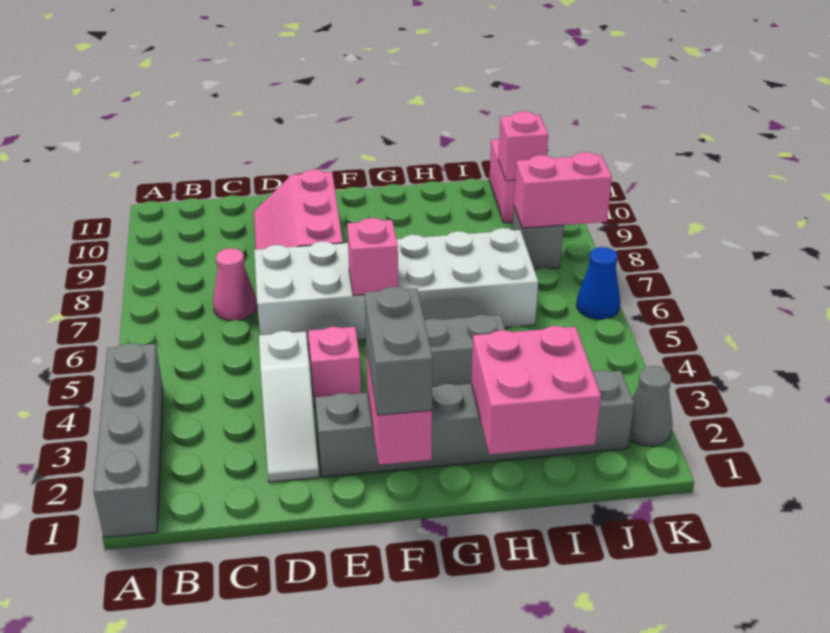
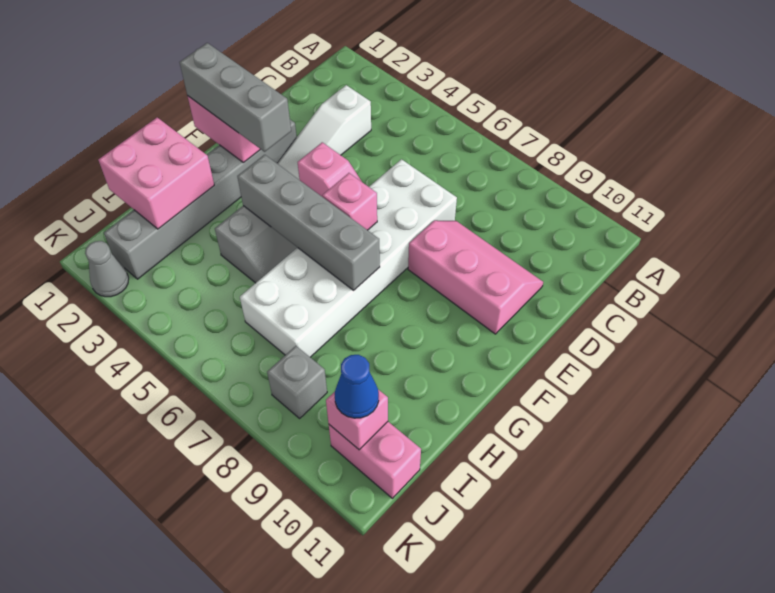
grey brick A1:A4 level 1 -> grey brick G4:G7 level 2
pink cone C7 level 1 -> none
white slope D2:D4 level 1 top 4 -> white slope C3:E3 level 1 top C
grey brick F1:F2 level 3 -> grey brick F1:F3 level 3
pink brick J8:K8 level 2 -> none
blue cone K6 level 1 -> blue cone J10 level 3

